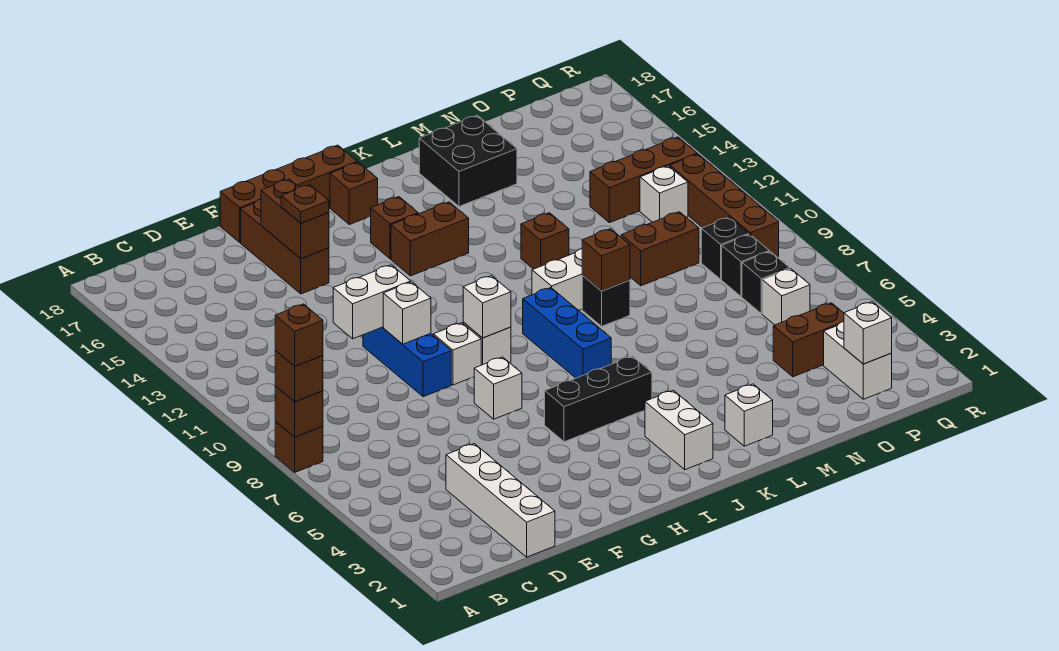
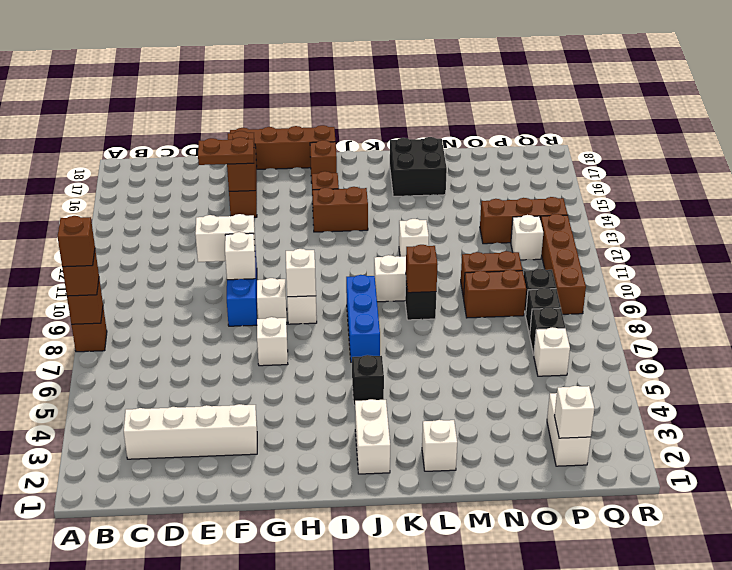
white brick D1:D4 level 1 -> white brick C3:F3 level 1
brown plate F15 level 3 -> brown plate E15:F15 level 3
black brick H5:J5 level 1 -> black brick J5 level 1
brown brick L12 level 1 -> white brick L12 level 1
brown brick O4:P4 level 1 -> brown brick N9:O9 level 1

